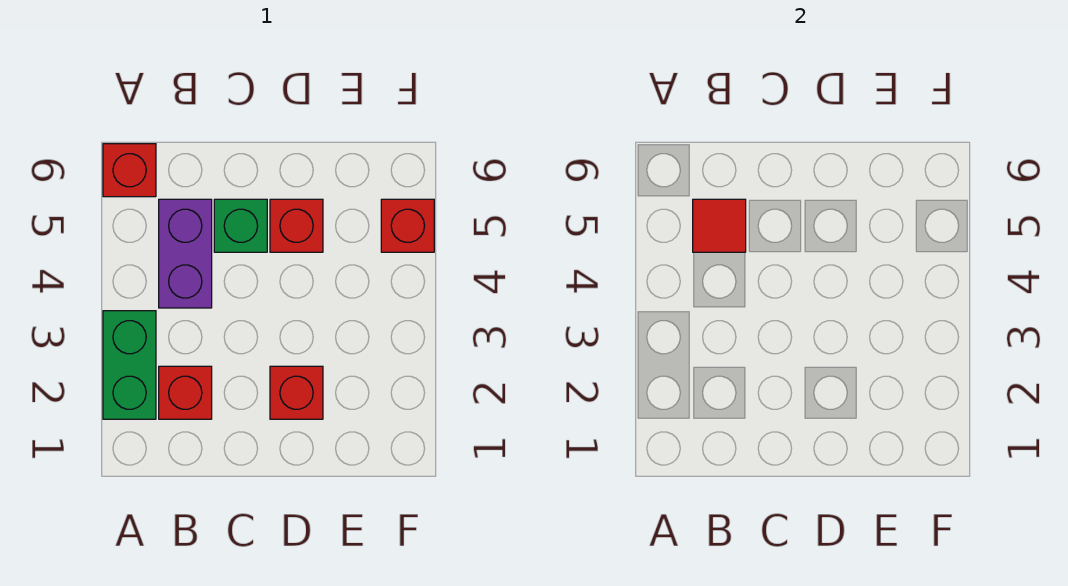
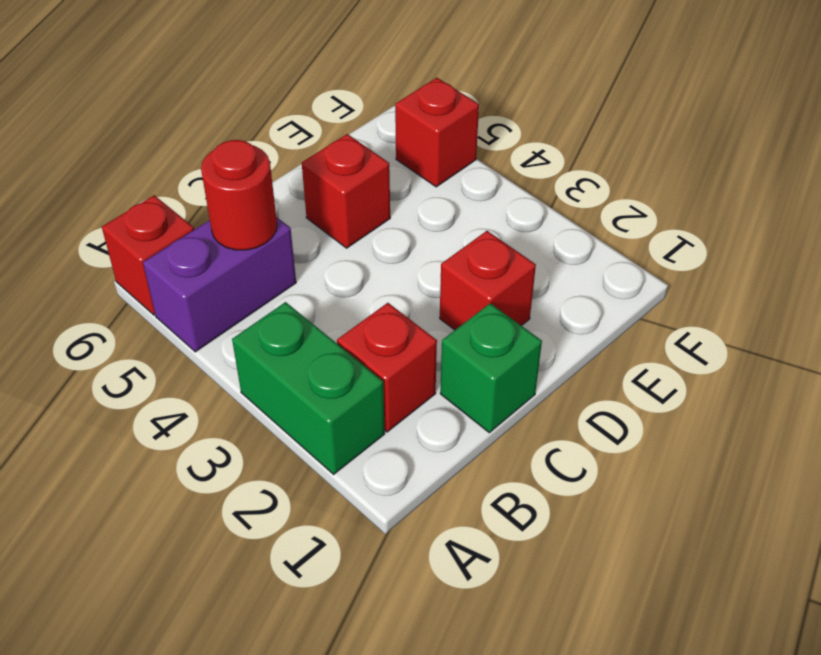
purple brick B4:B5 level 1 -> purple brick A5:B5 level 1
red tile B5 level 2 -> red round brick B5 level 2
green brick C5 level 1 -> green brick C1 level 1

